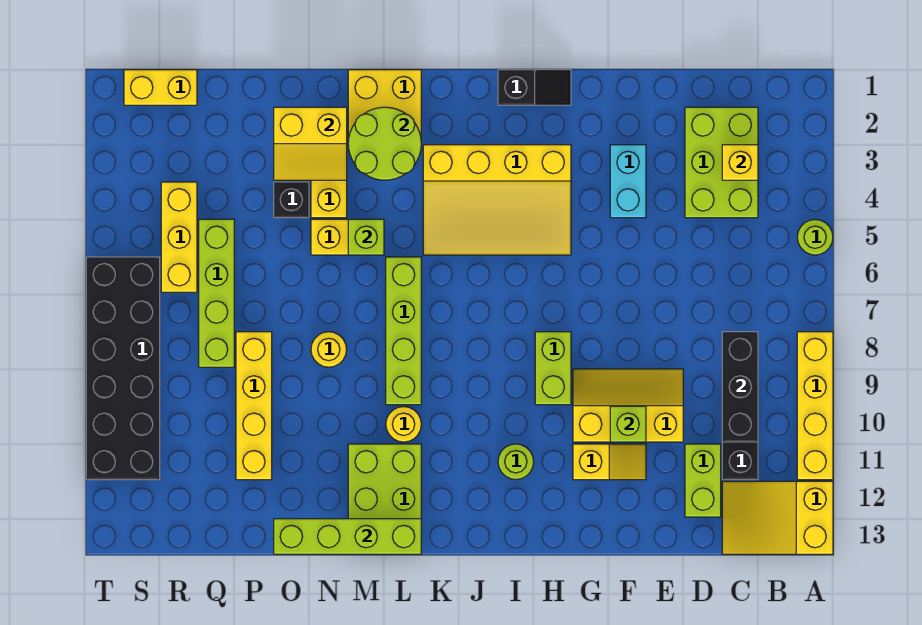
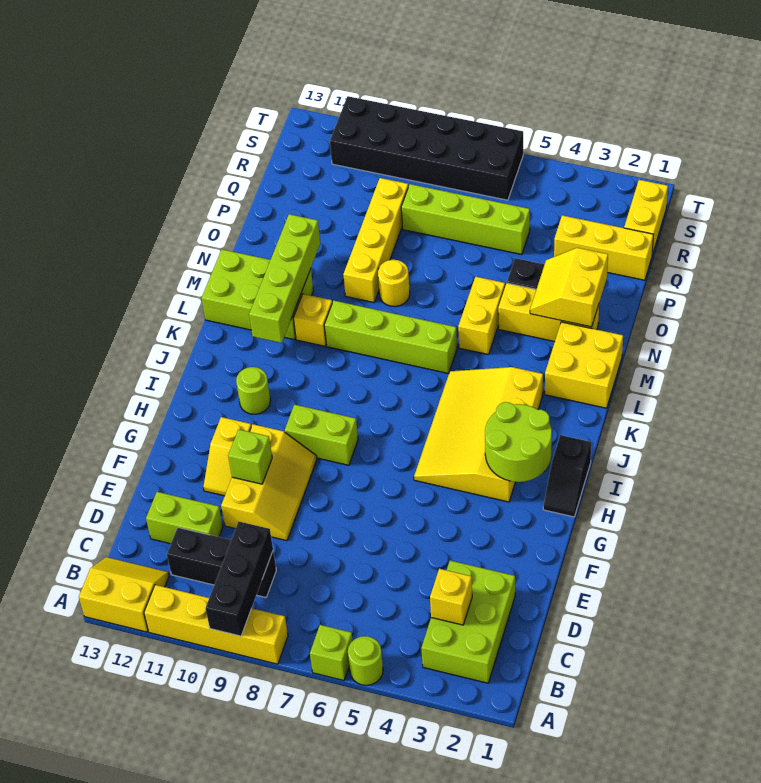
yellow slope A12:C13 level 1 top A -> yellow slope A12:B13 level 1 top A
lime brick C2:D4 level 1 -> lime brick B2:D3 level 1
black brick C8:C10 level 2 -> black brick A9:C9 level 2
cyan brick F3:F4 level 1 -> none
lime round brick L2:M3 level 2 -> lime round brick H2:I3 level 2
yellow round brick L10 level 1 -> yellow brick L10 level 1
lime brick L13:O13 level 2 -> lime brick K11:N11 level 2
lime brick M5 level 2 -> lime brick A6 level 1
yellow brick P8:P11 level 1 -> yellow brick N9:Q9 level 1
yellow brick R4:R6 level 1 -> yellow brick Q1:Q3 level 1

